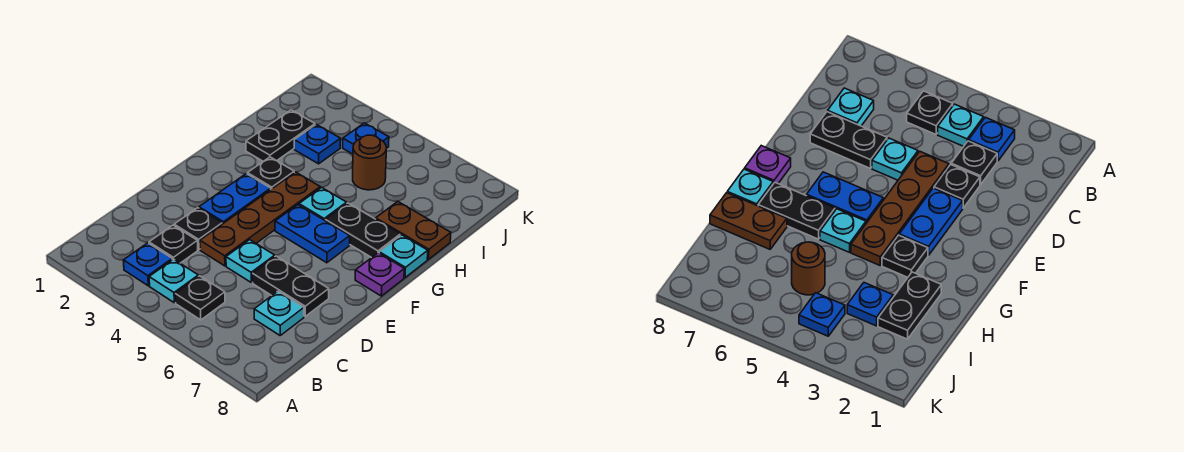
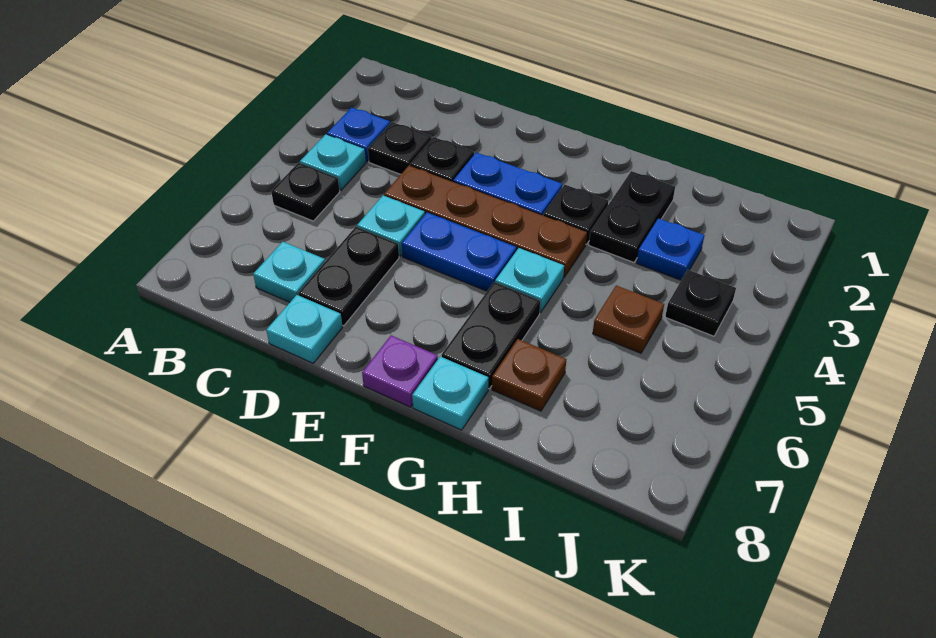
none -> cyan plate D8 level 1
blue plate F5:F6 level 1 -> blue plate E5:F5 level 1
black plate H2:I2 level 1 -> black plate H2:H3 level 1
brown plate H7:H8 level 1 -> brown plate H7 level 1
brown round brick I5 level 1 -> brown plate I5 level 1
blue plate J4 level 1 -> black plate J4 level 1

